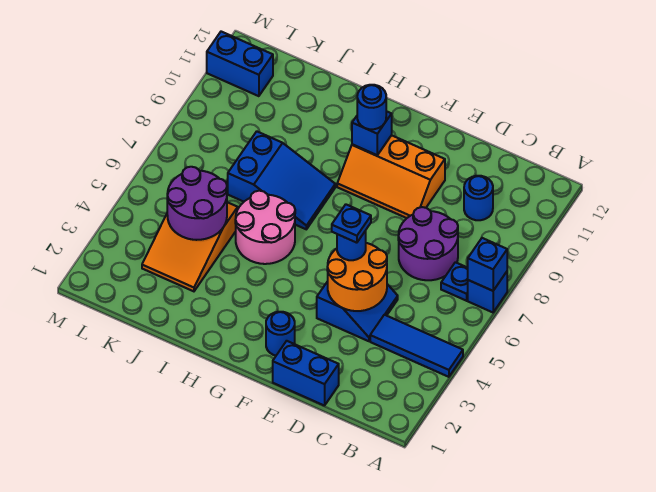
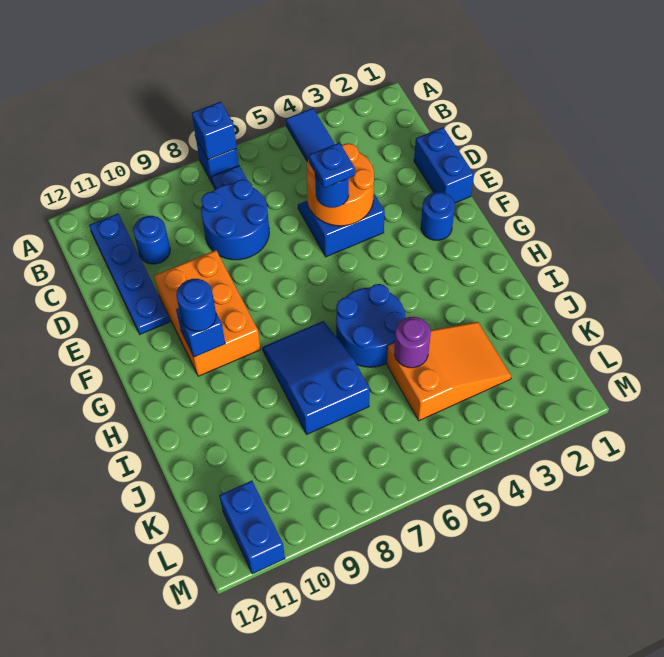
none -> blue plate B11:E11 level 1
purple round brick C7:D8 level 1 -> blue round brick C7:D8 level 1
orange slope E9:G10 level 1 top 10 -> orange brick E9:G10 level 1
pink round brick H5:I6 level 1 -> blue round brick H5:I6 level 1
purple round brick J4:K5 level 2 -> purple round brick J5 level 2

